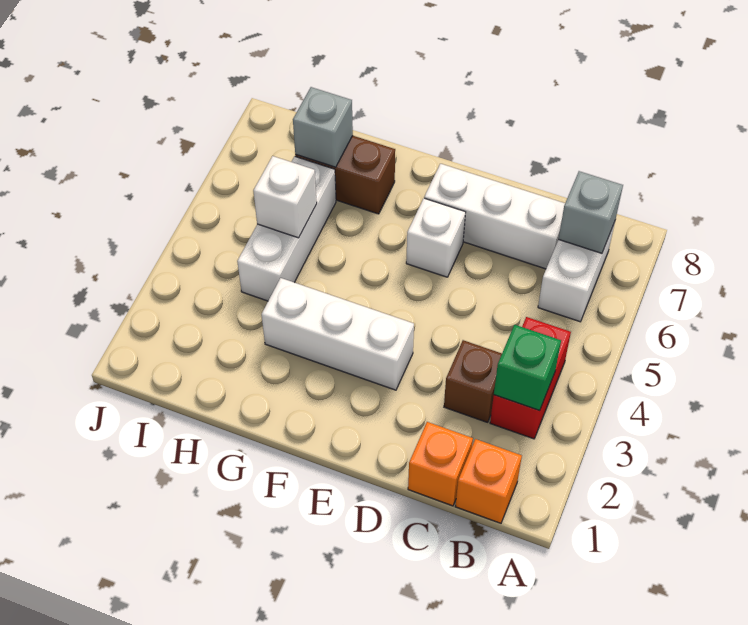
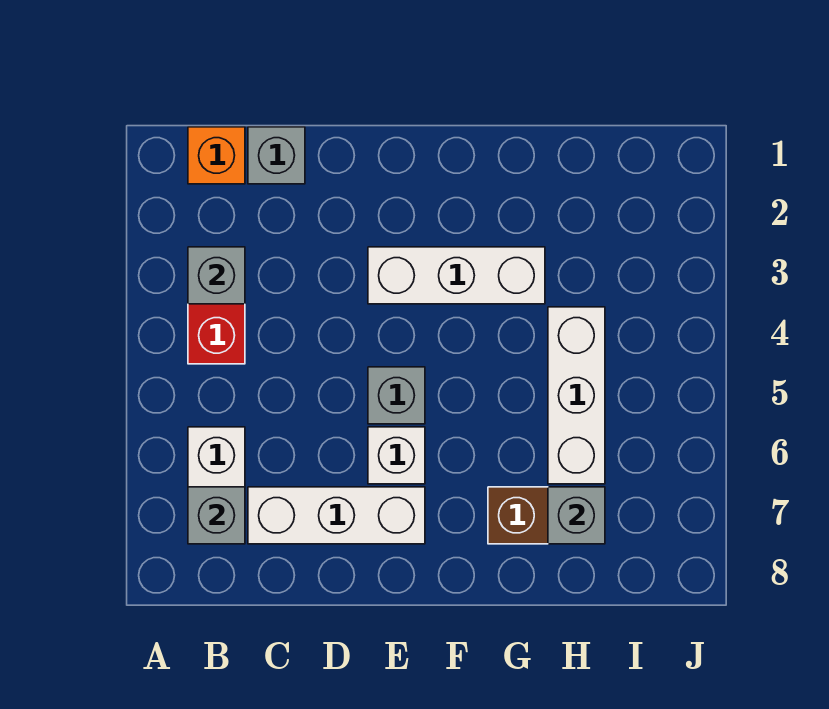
green brick B3 level 2 -> grey brick B3 level 2
orange brick C1 level 1 -> grey brick C1 level 1
brown brick C3 level 1 -> none
none -> grey brick E5 level 1
white brick H5 level 2 -> none

